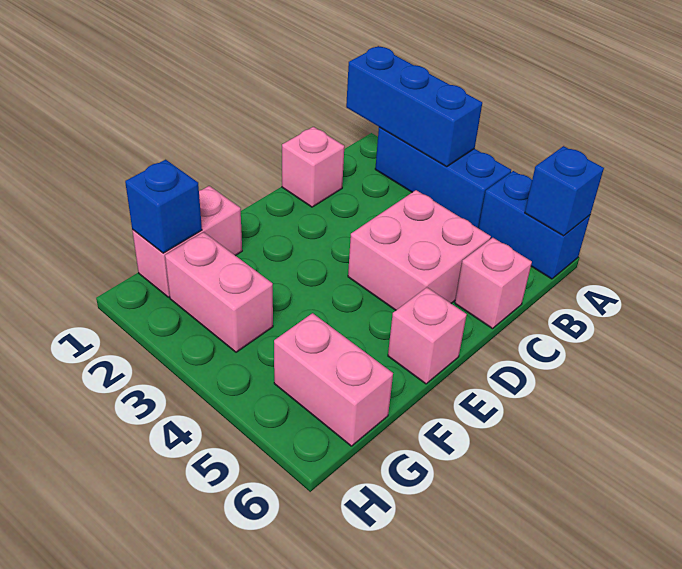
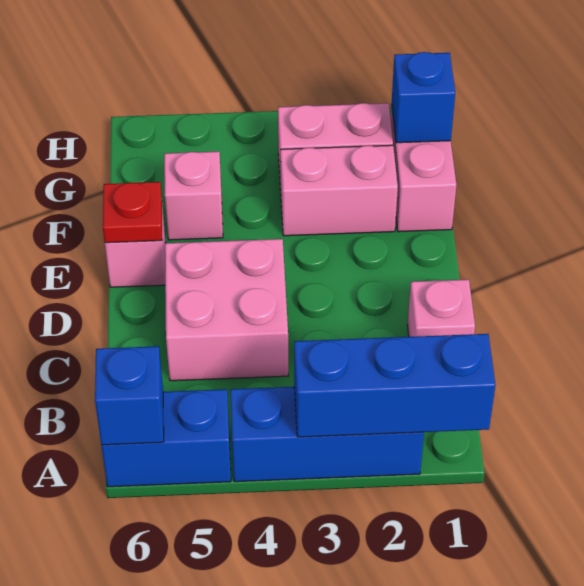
pink brick C6 level 1 -> pink brick F5 level 1
none -> red plate E6 level 2
pink brick G5:G6 level 1 -> pink brick F2:F3 level 1

